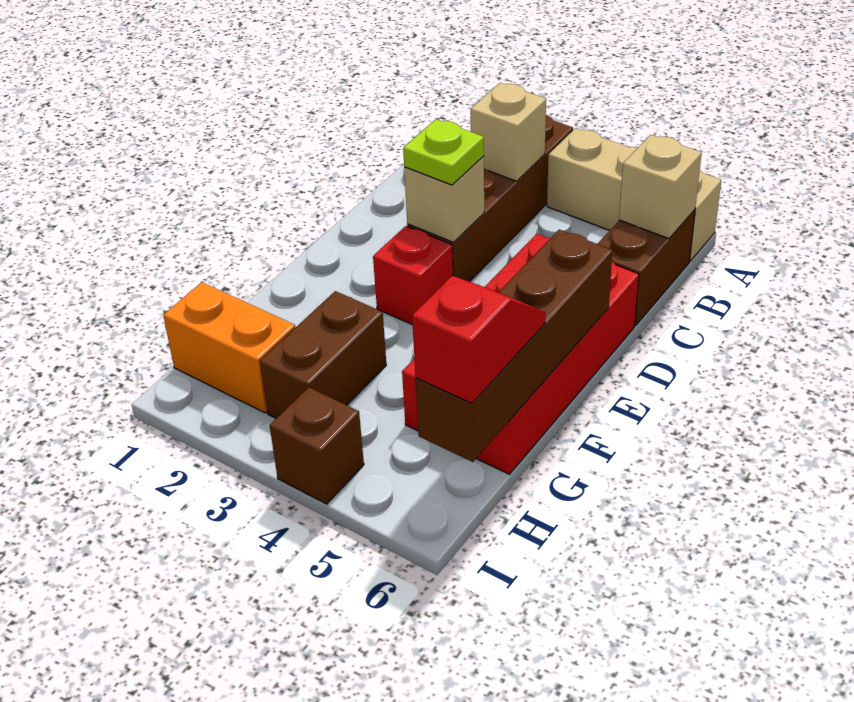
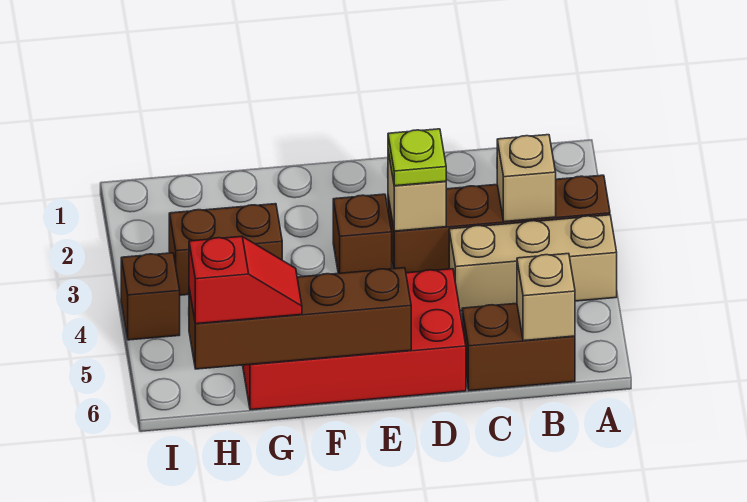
tan brick A4:A6 level 1 -> tan brick A4:C4 level 1
red brick E3 level 1 -> brown brick E3 level 1
orange brick H1:H2 level 1 -> none

